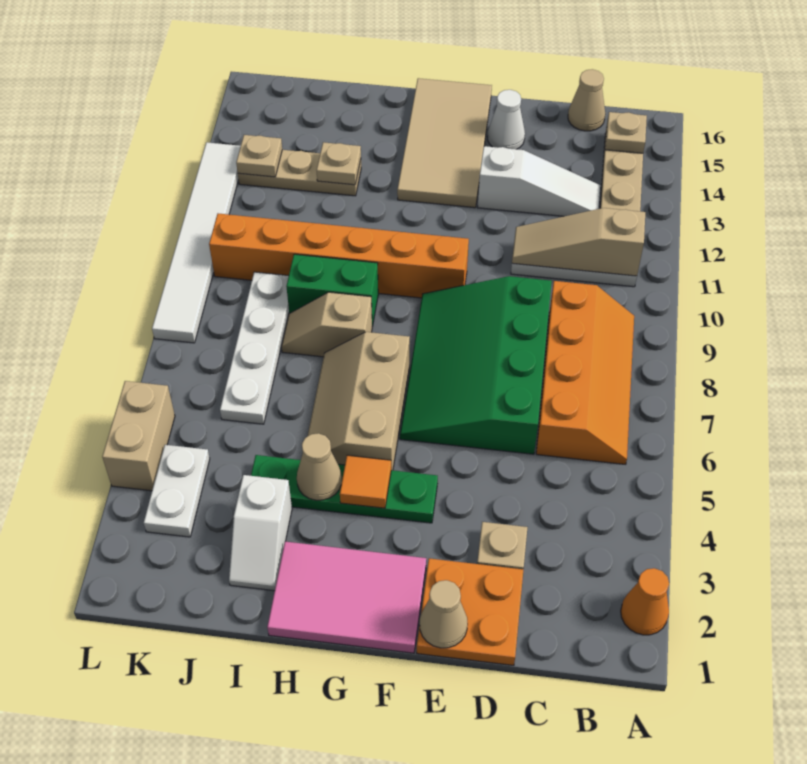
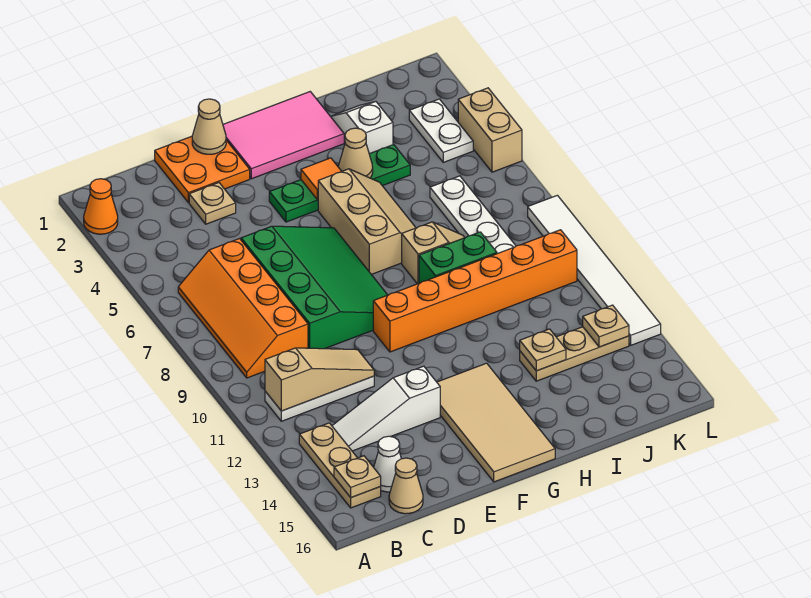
white cone E15 level 1 -> white cone C15 level 1

